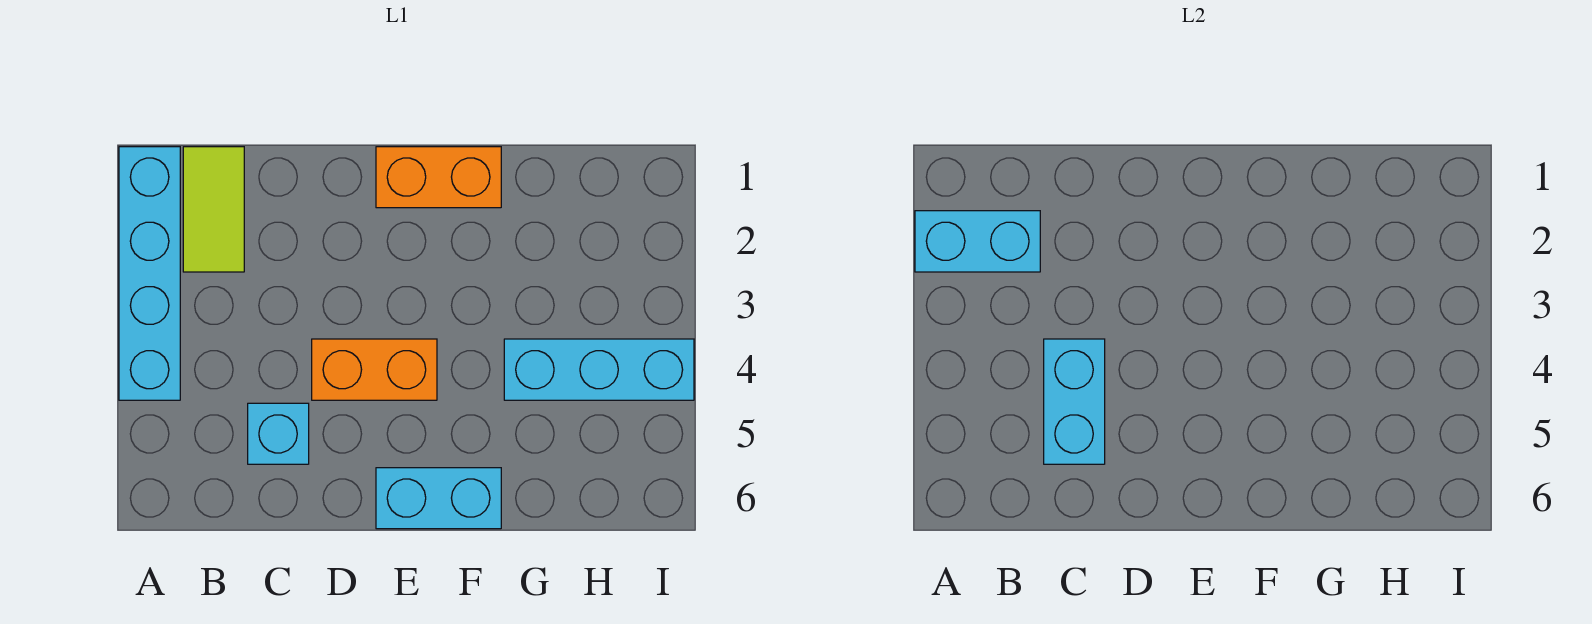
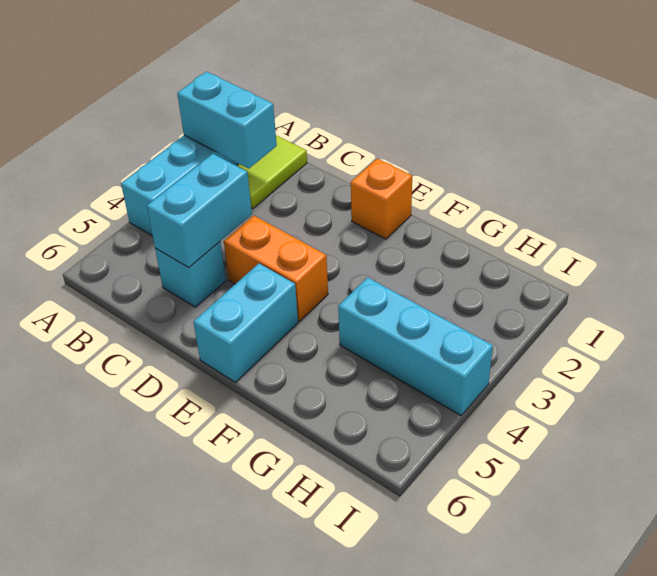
orange brick E1:F1 level 1 -> orange brick E1 level 1
cyan brick E6:F6 level 1 -> cyan brick E5:E6 level 1

